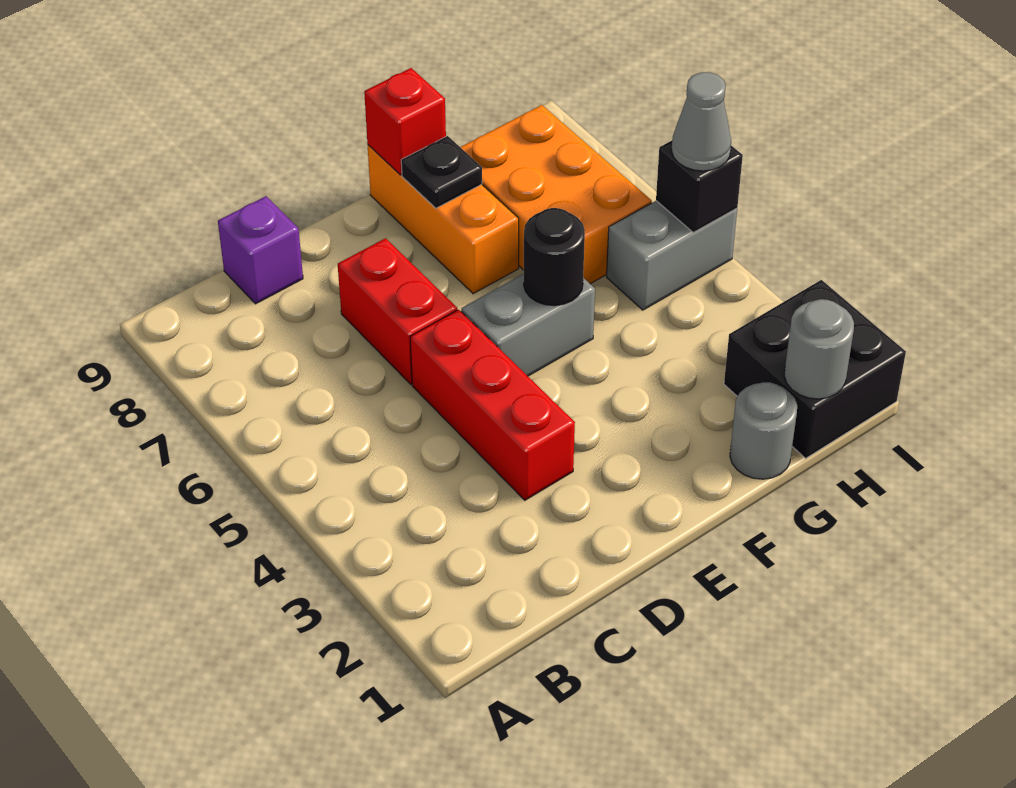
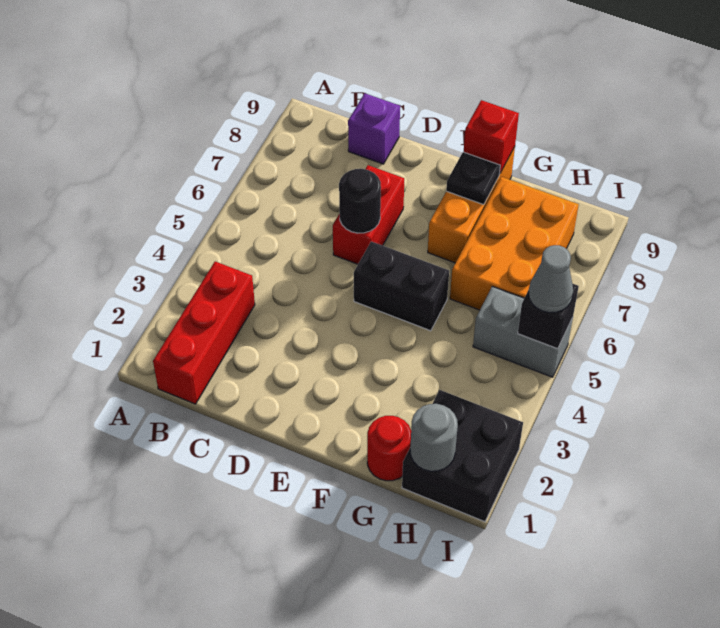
red brick D3:D5 level 1 -> red brick B1:B3 level 1
grey brick E5:F5 level 1 -> black brick E5:F5 level 1
black round brick F5 level 2 -> black round brick D6 level 2
grey round brick G1 level 1 -> red round brick G1 level 1

